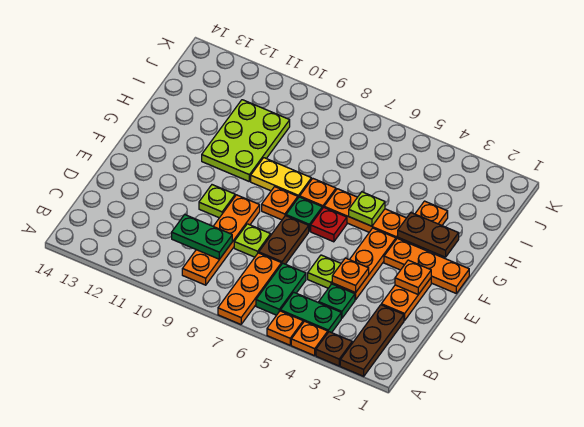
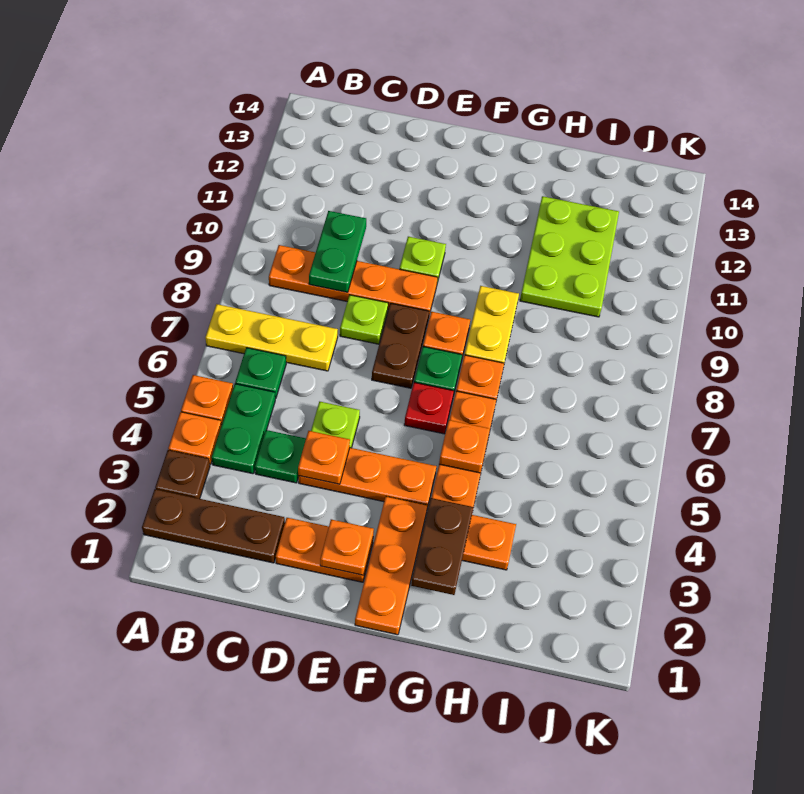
orange plate A7:C7 level 1 -> yellow plate A7:C7 level 1
green plate B6:C6 level 1 -> green plate B6 level 1
brown plate D7:E7 level 1 -> brown plate E7:E8 level 1
lime plate G5 level 2 -> orange plate G5 level 2
lime plate G10:I11 level 1 -> lime plate H10:I12 level 1

